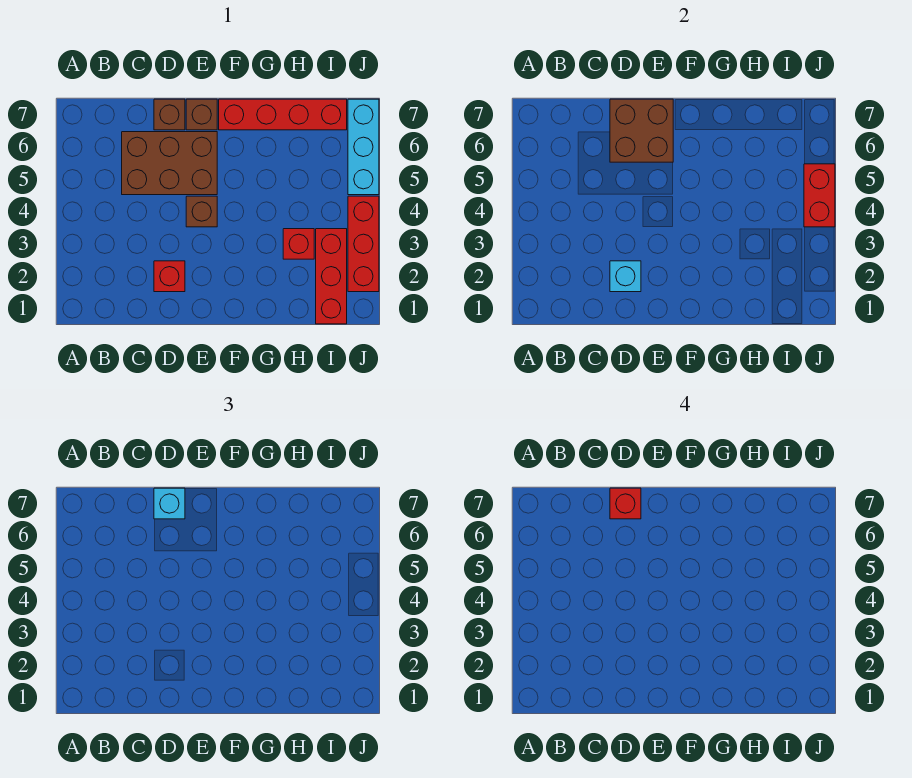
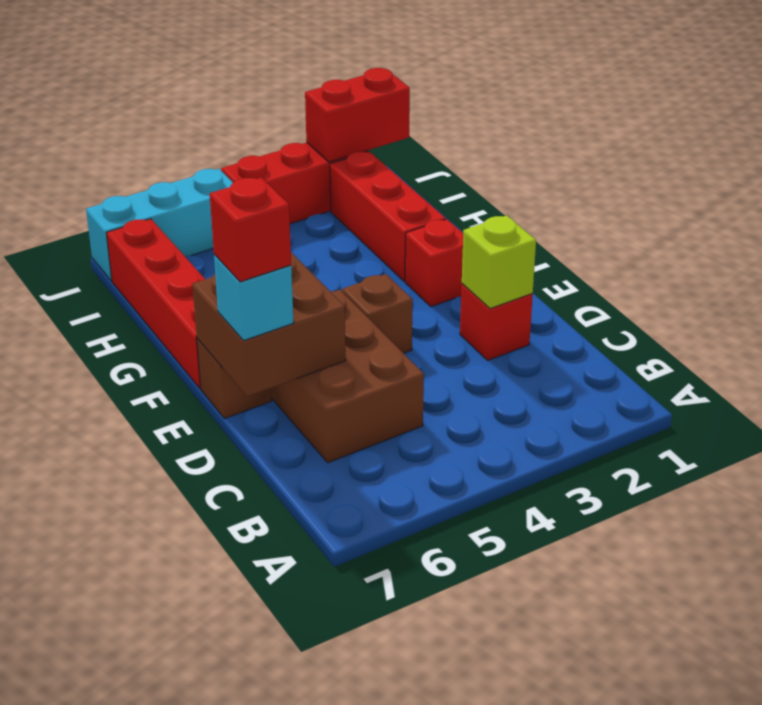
cyan brick D2 level 2 -> lime brick D2 level 2
brown brick D7 level 1 -> none
red brick H3 level 1 -> red brick F2 level 1
red brick I1:I3 level 1 -> red brick G2:I2 level 1
red brick J4:J5 level 2 -> red brick J1:J2 level 2

